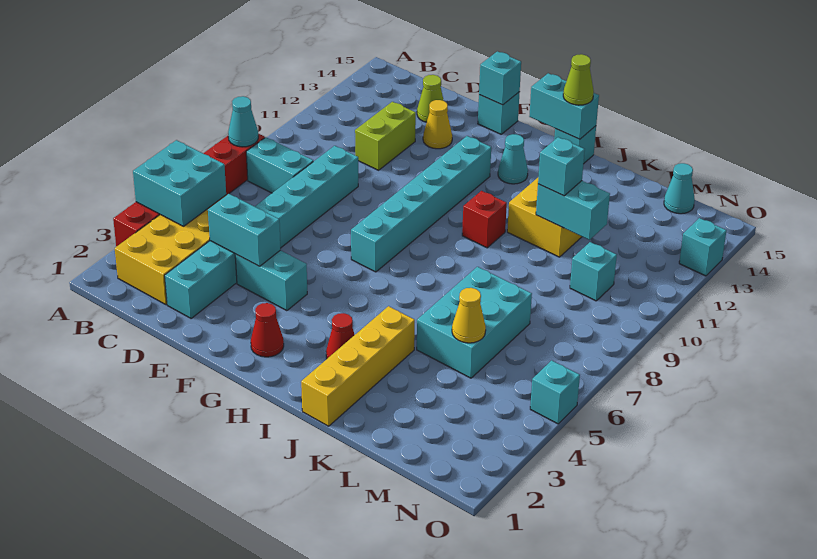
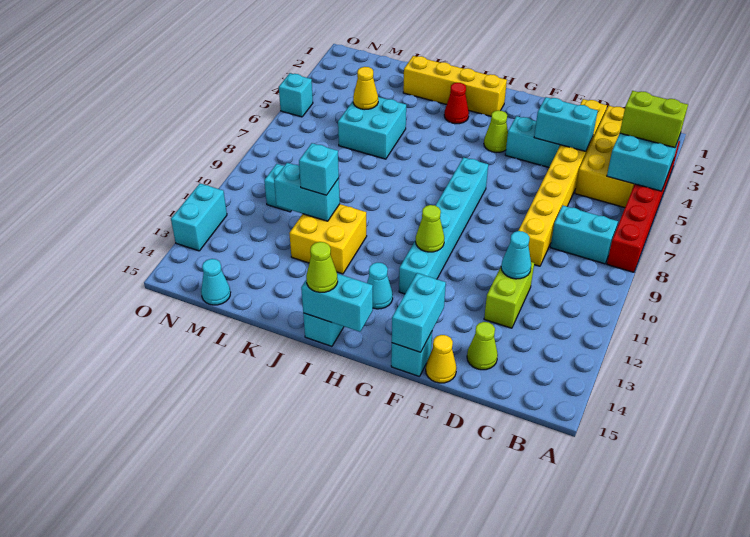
none -> lime brick A4:B4 level 3
cyan cone A8 level 2 -> cyan cone D11 level 2
cyan brick D2:D9 level 1 -> yellow brick D2:D9 level 1
yellow cone E13 level 1 -> yellow cone E15 level 1
cyan brick F15 level 2 -> cyan brick F14:F15 level 2
red cone G2 level 1 -> none
none -> lime cone G4 level 1
none -> lime cone G11 level 2
red brick I10 level 1 -> none
yellow brick J1:J4 level 1 -> yellow brick H2:K2 level 1
cyan brick K5:L7 level 1 -> cyan brick K5:L6 level 1
cyan brick O13 level 1 -> cyan brick O12:O13 level 1

